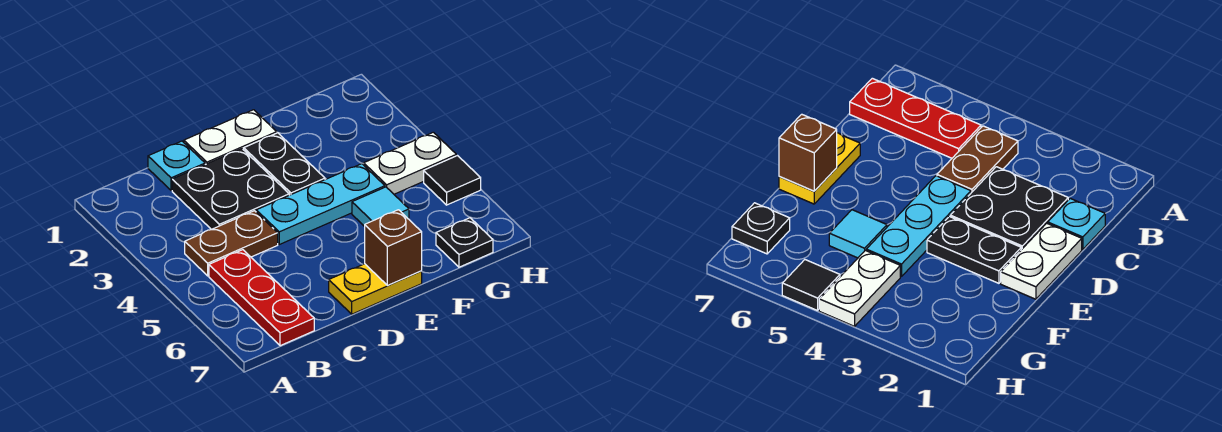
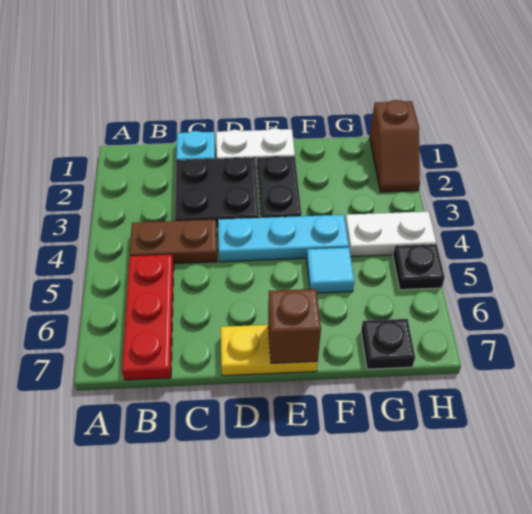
none -> brown slope H1:H2 level 1 top 1
black tile H5 level 1 -> black plate H5 level 1

